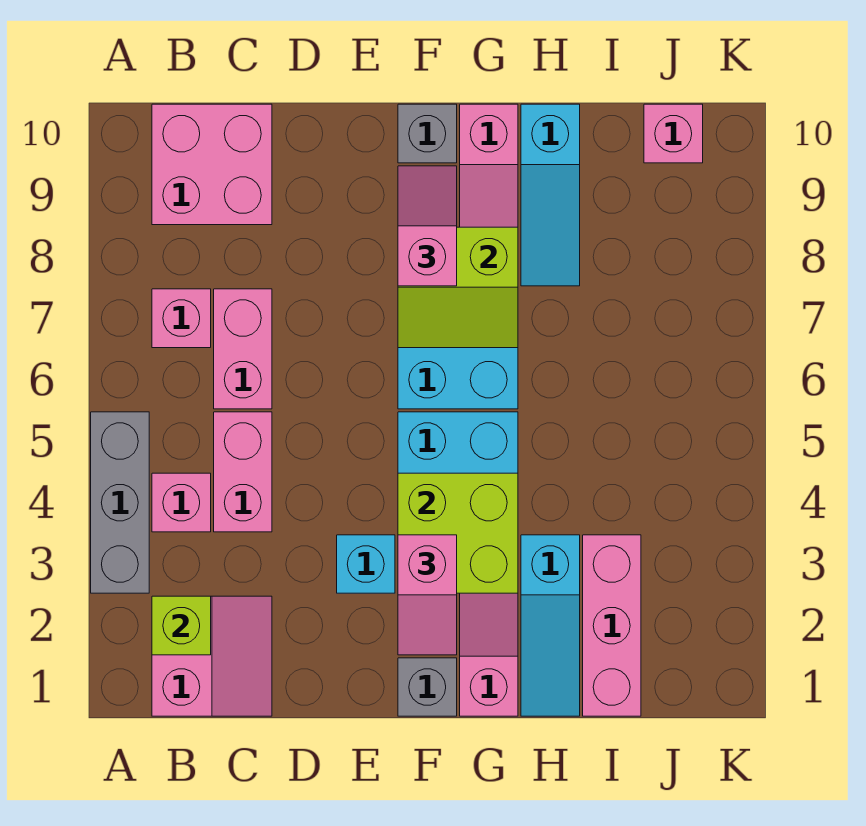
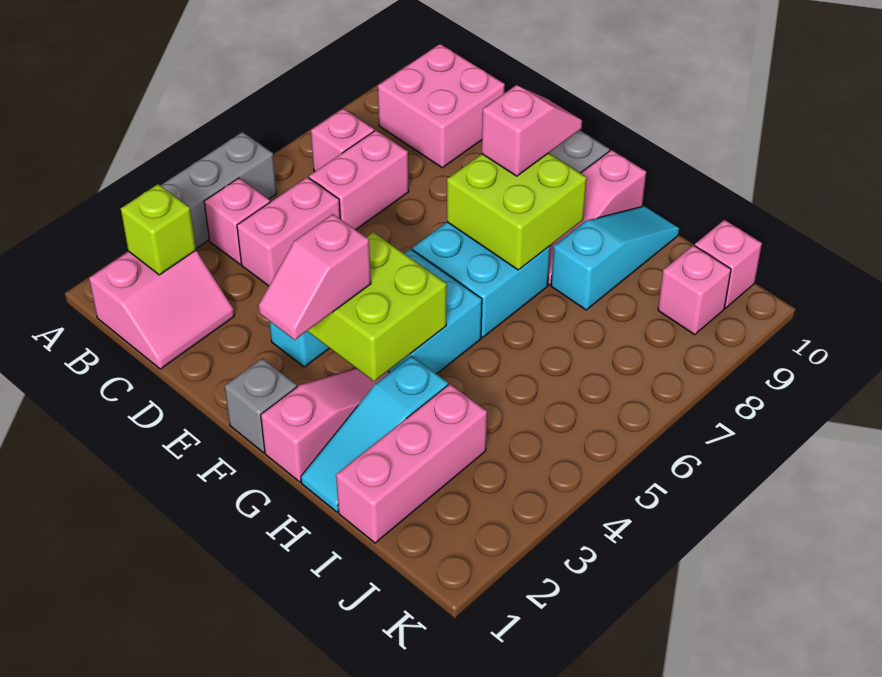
lime slope F7:G8 level 2 top 8 -> lime brick F7:G8 level 2
cyan slope H8:H10 level 1 top 10 -> cyan slope H8:H10 level 1 top 8
none -> pink brick J9 level 1

